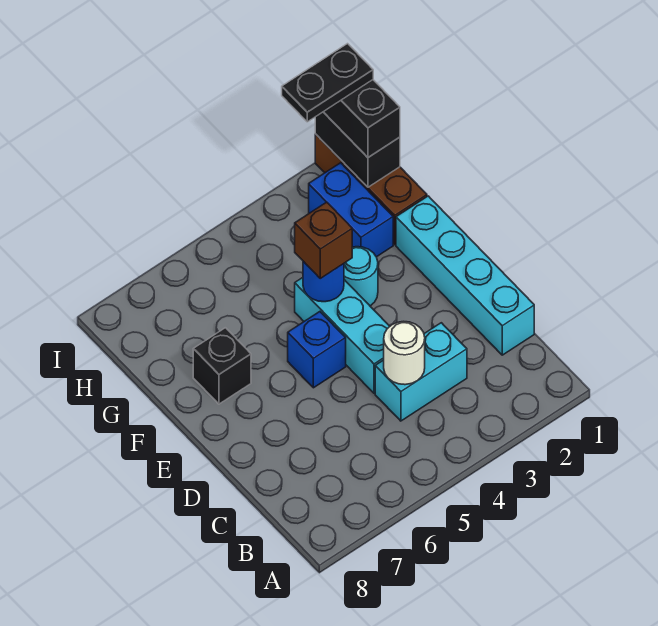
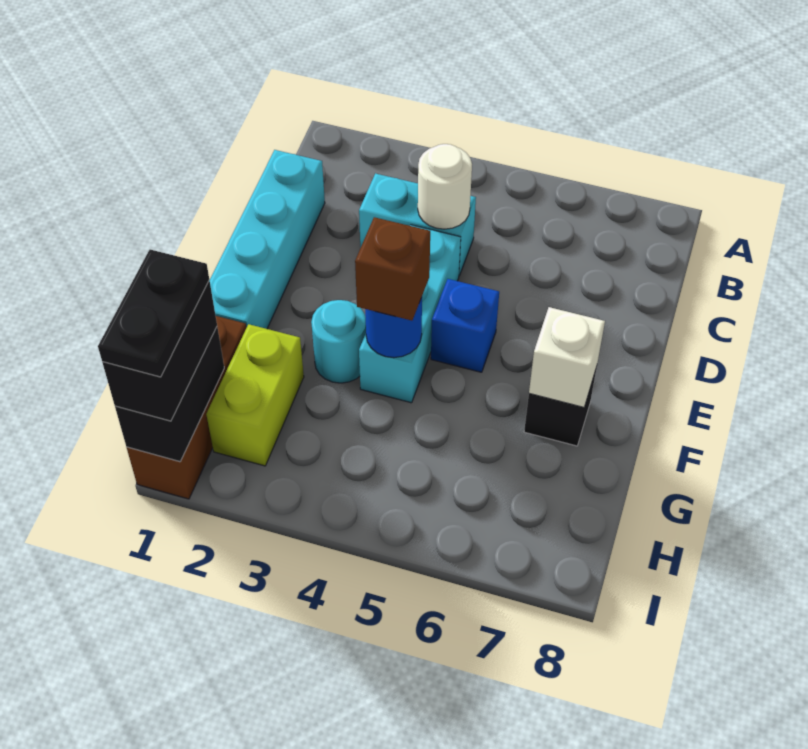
none -> white brick F7 level 2
blue brick G2:H2 level 1 -> lime brick G2:H2 level 1
black plate I1:I2 level 4 -> black plate H1:I1 level 4

